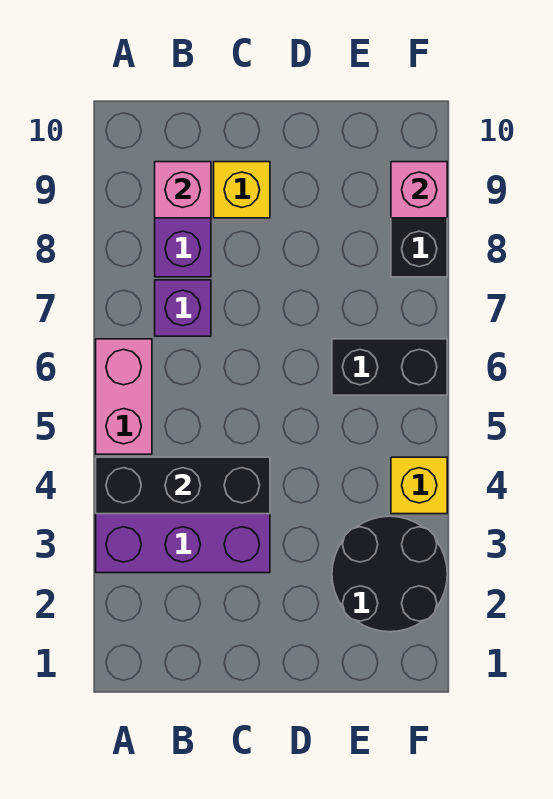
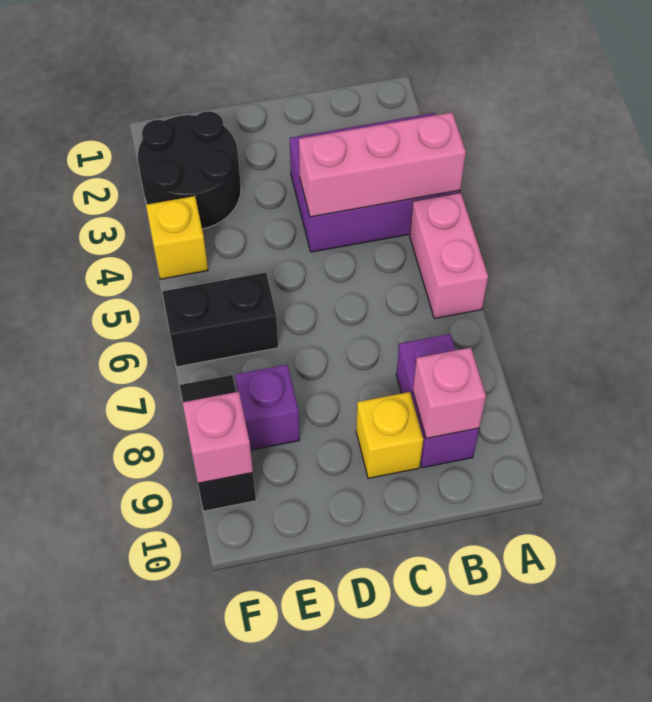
black brick A4:C4 level 2 -> pink brick A4:C4 level 2
purple brick B7 level 1 -> purple brick E8 level 1

